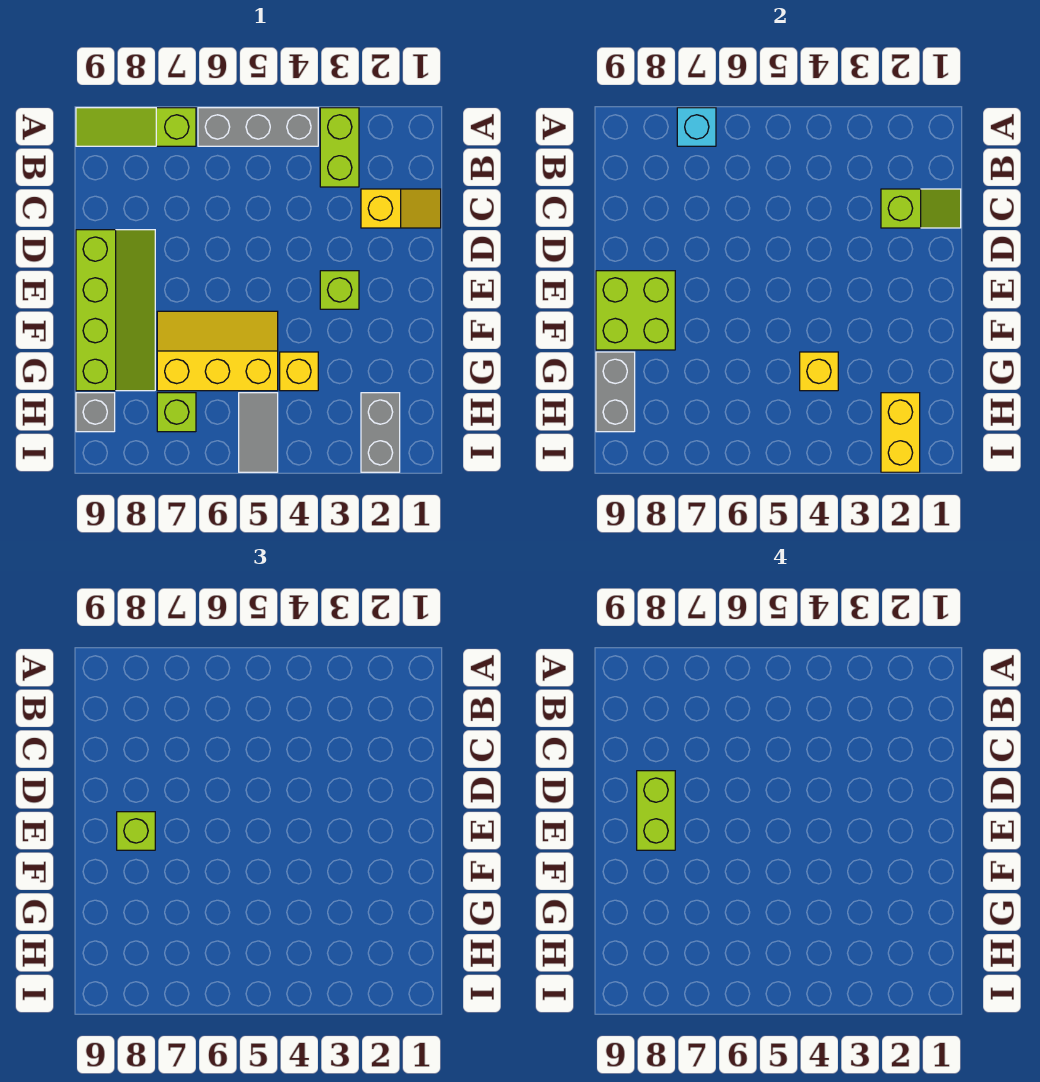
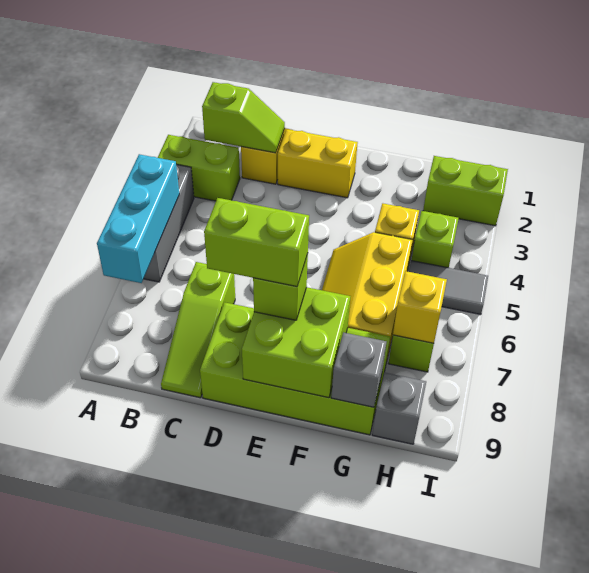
lime slope A7:A9 level 1 top 7 -> lime slope C7:C9 level 1 top 7
cyan brick A7 level 2 -> cyan brick A5:A7 level 2
lime slope C1:C2 level 2 top 2 -> lime slope B2:C2 level 2 top B
lime slope D8:G9 level 1 top 9 -> lime brick D8:G9 level 1
lime brick E3 level 1 -> lime brick H4 level 1
yellow brick G4 level 2 -> yellow brick H7 level 2
grey brick G9:H9 level 2 -> grey brick G9 level 2
grey brick H2:I2 level 1 -> lime brick H2:I2 level 1
yellow brick H2:I2 level 2 -> yellow brick D2:E2 level 1

